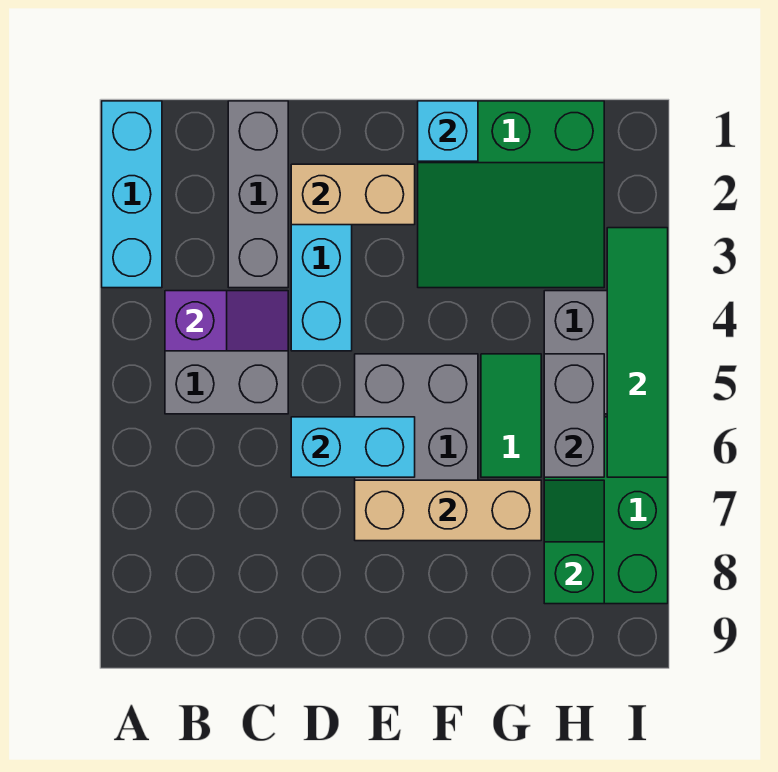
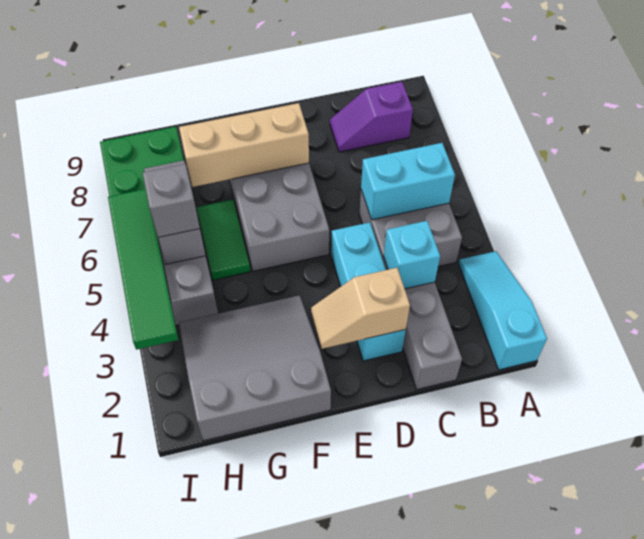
cyan brick A1:A3 level 1 -> cyan slope A1:A3 level 1 top 1
purple slope B4:C4 level 2 top B -> purple slope B8:C8 level 1 top B
tan brick D2:E2 level 2 -> tan slope D2:E2 level 2 top D
cyan brick D6:E6 level 2 -> cyan brick B5:C5 level 2
green slope F1:H3 level 1 top 1 -> grey slope F1:H3 level 1 top 1
cyan brick F1 level 2 -> cyan brick C3 level 2
none -> grey brick H5 level 3
green slope H7:H8 level 2 top 8 -> none

